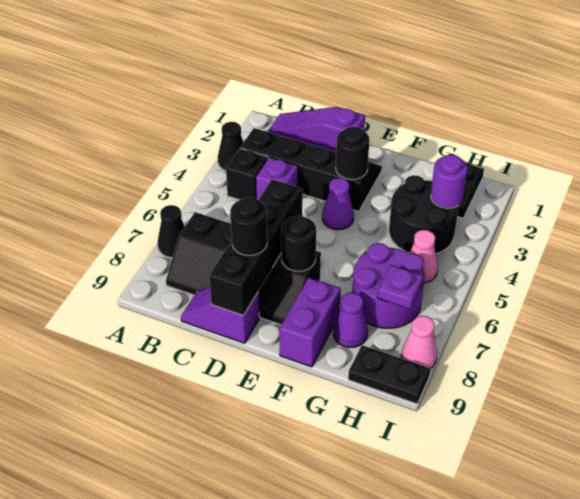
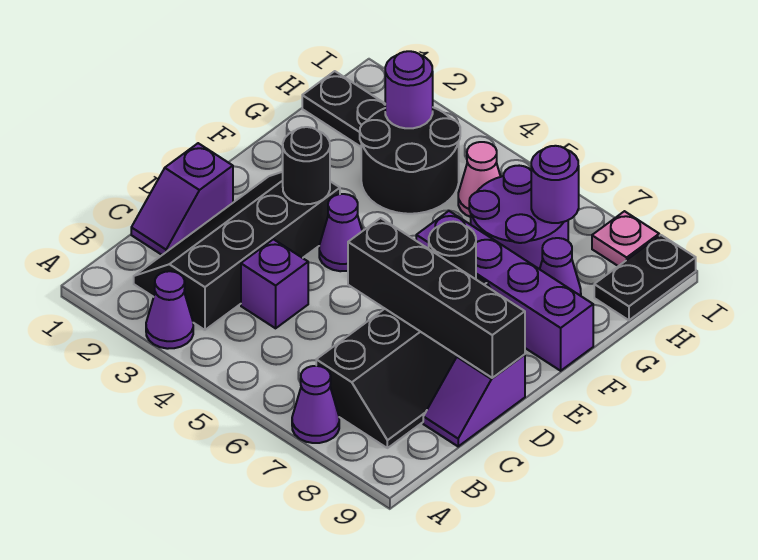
black cone A3 level 1 -> purple cone A3 level 1
black cone A7 level 1 -> purple cone A7 level 1
purple slope B1:D1 level 1 top D -> purple slope C1:D1 level 1 top D
black brick B4 level 1 -> none
black round brick D8 level 3 -> none
purple brick F8:F9 level 1 -> purple brick F6:F9 level 1
purple plate H7 level 2 -> purple round brick H7 level 2
pink cone I8 level 1 -> pink plate I8 level 1

